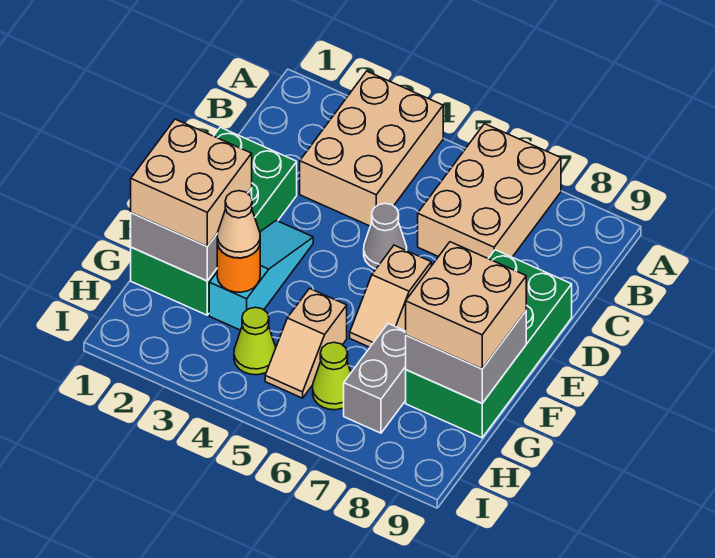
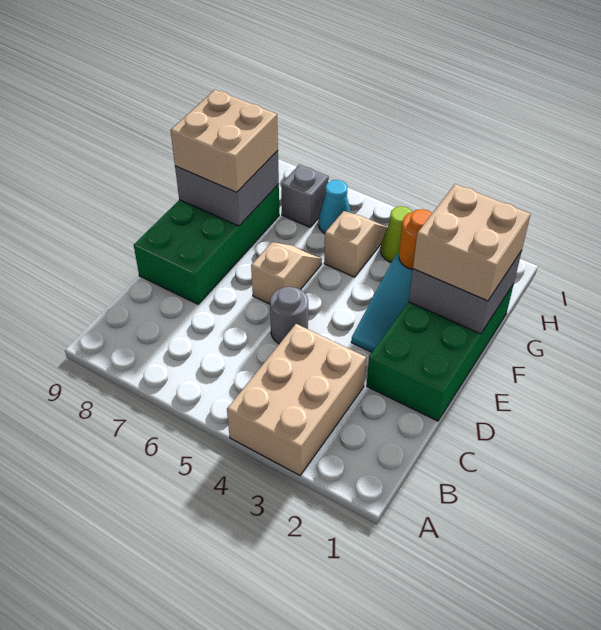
tan brick A6:C7 level 1 -> none
grey cone D5 level 1 -> grey round brick D5 level 1
tan cone G3 level 3 -> none
grey brick G7:H7 level 1 -> grey brick H7 level 1
lime cone H6 level 1 -> cyan cone H6 level 1

